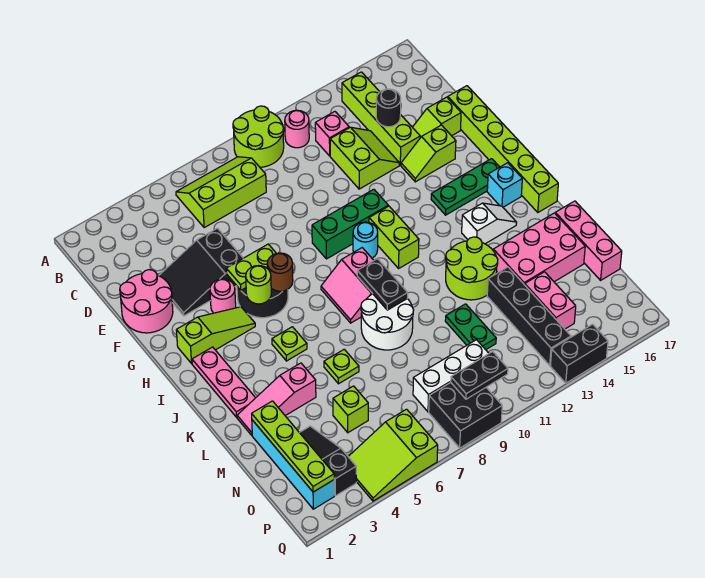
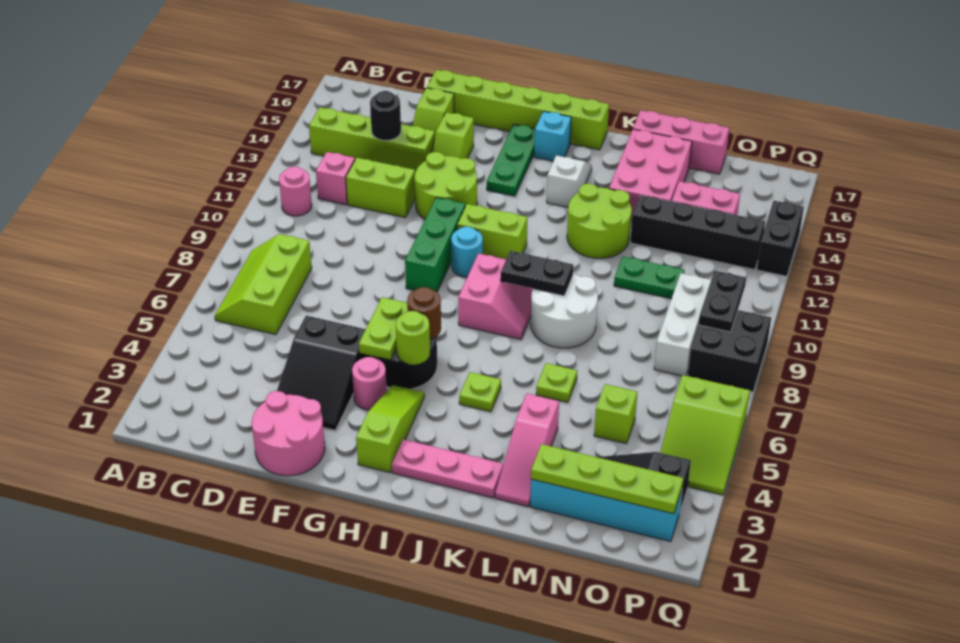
lime round brick A9:B10 level 1 -> lime round brick F12:G13 level 1
pink slope I8:J9 level 1 top 9 -> pink slope I8:J9 level 1 top I

